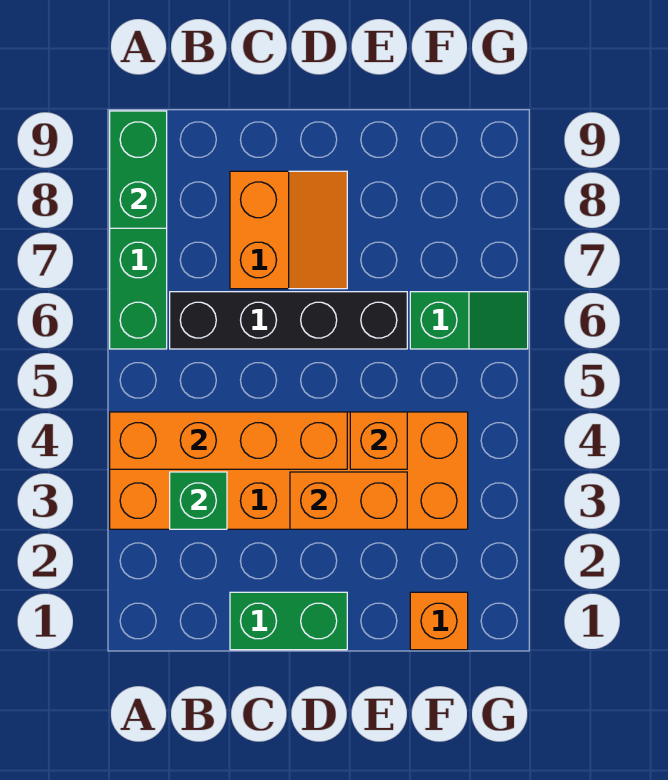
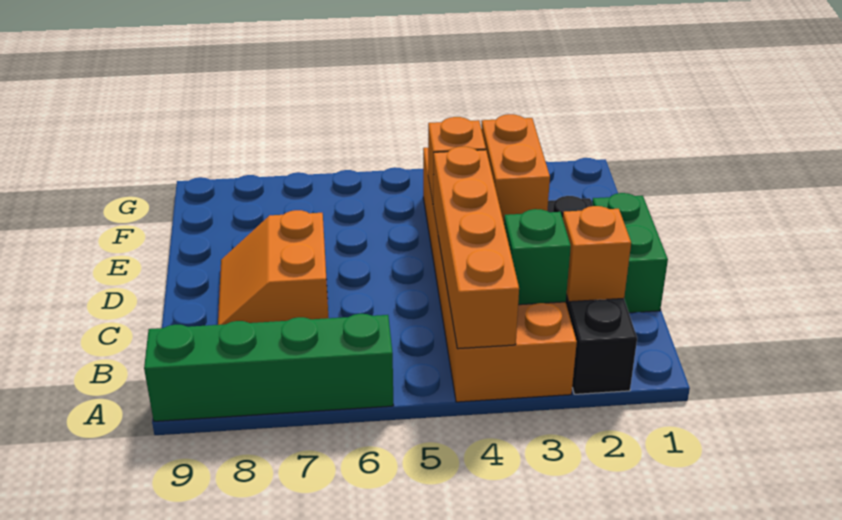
green brick A8:A9 level 2 -> none
black brick B6:E6 level 1 -> black brick A2:D2 level 1
orange slope C7:D8 level 1 top C -> orange slope C7:D8 level 1 top 7
orange brick F1 level 1 -> orange brick B2 level 2
green slope F6:G6 level 1 top F -> none

